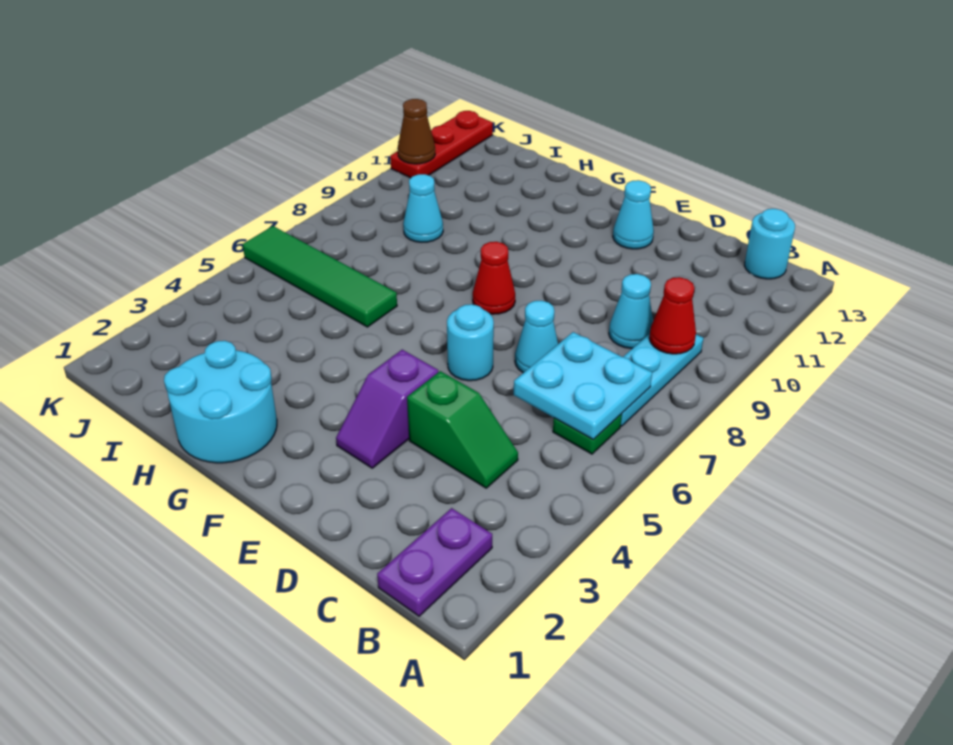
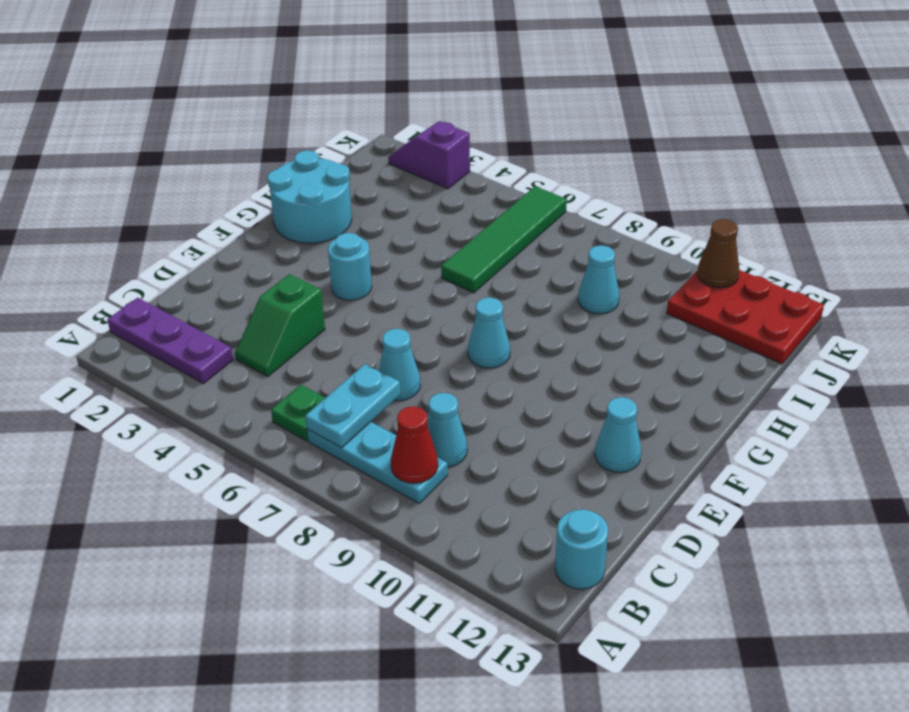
purple plate B1:B2 level 1 -> purple plate B1:B3 level 1
cyan plate B6:C7 level 2 -> cyan plate B7:C7 level 2
purple slope E3:E4 level 1 top 4 -> purple slope K2:K3 level 1 top 3
cyan round brick E6 level 1 -> cyan round brick F4 level 1
red cone F8 level 1 -> cyan cone F8 level 1
red plate K11:K13 level 1 -> red plate J11:K13 level 1

